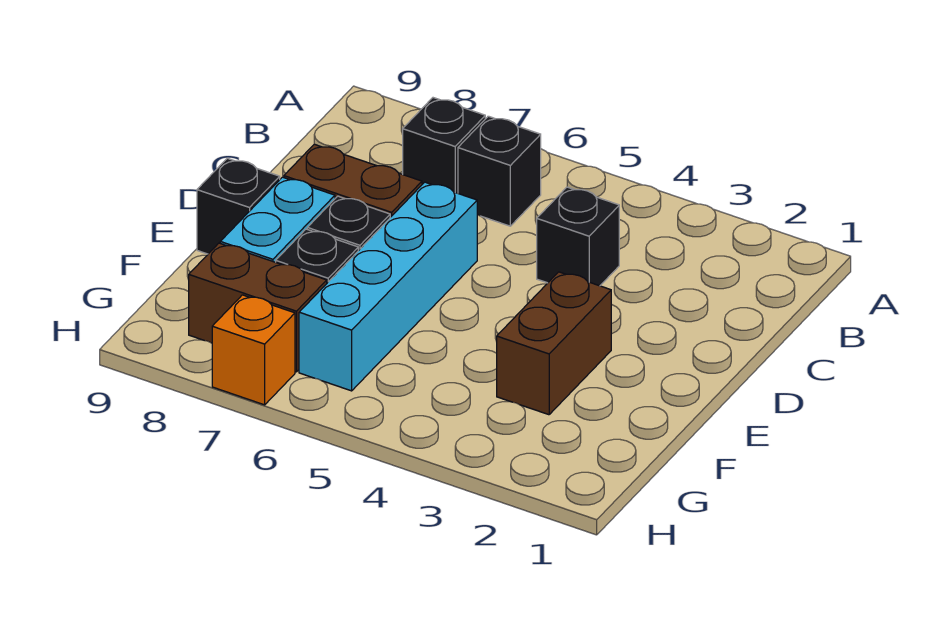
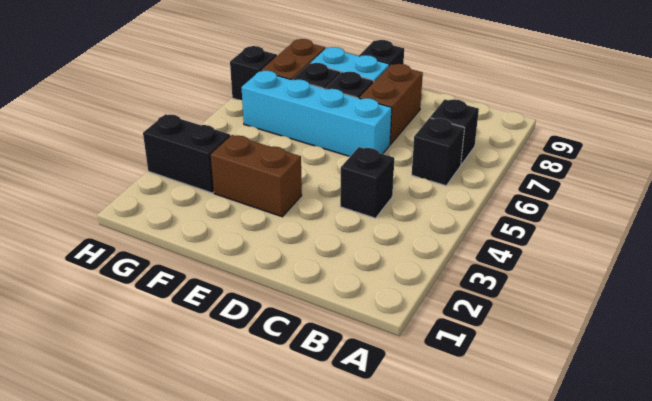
none -> black brick G3:H3 level 1
orange brick H7 level 1 -> black brick H7 level 1

